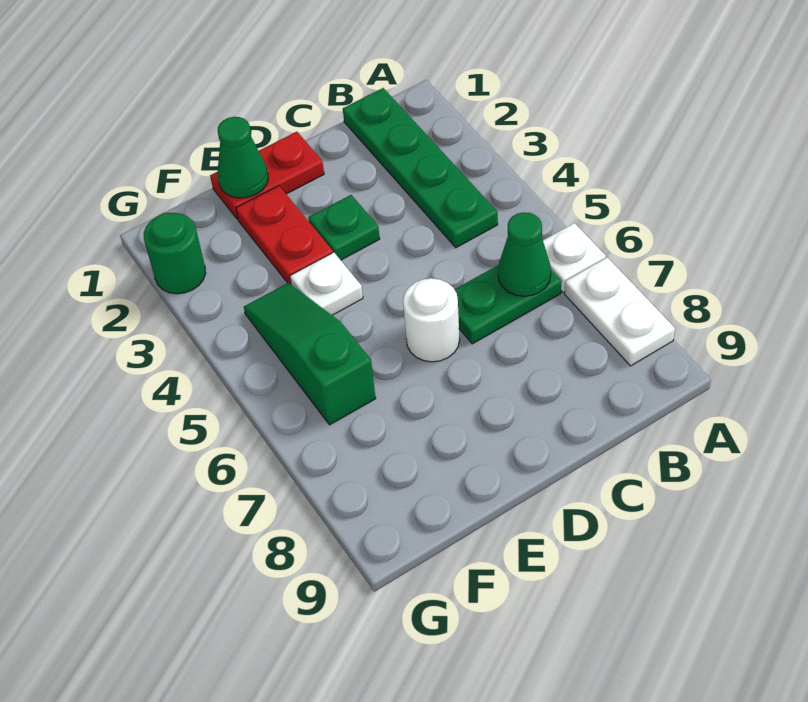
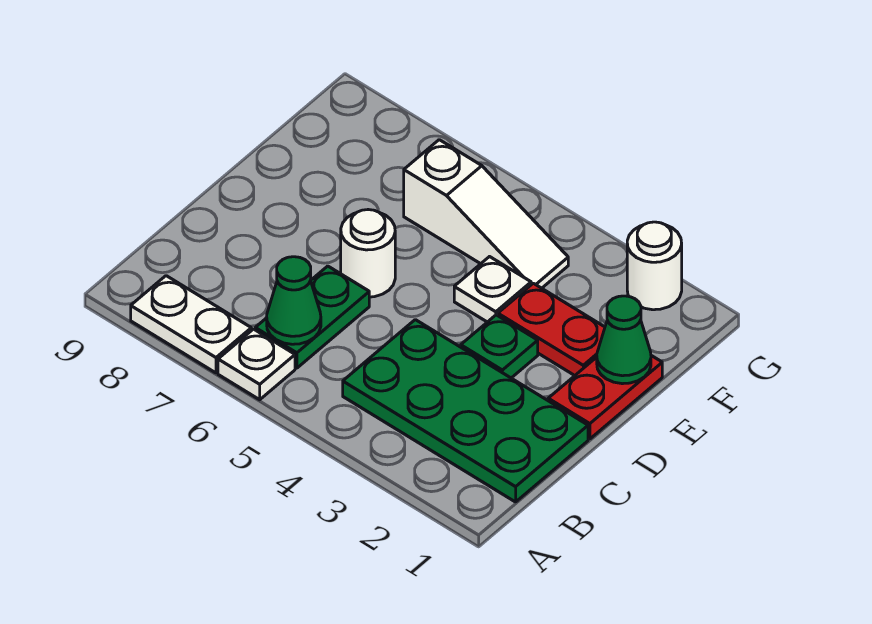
green plate B1:B4 level 1 -> green plate B1:C4 level 1
green slope F4:F6 level 1 top 6 -> white slope F4:F6 level 1 top 6
green round brick G2 level 1 -> white round brick G2 level 1

